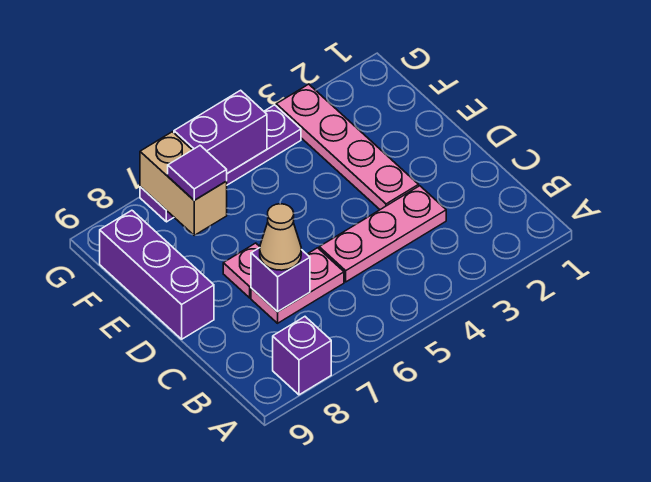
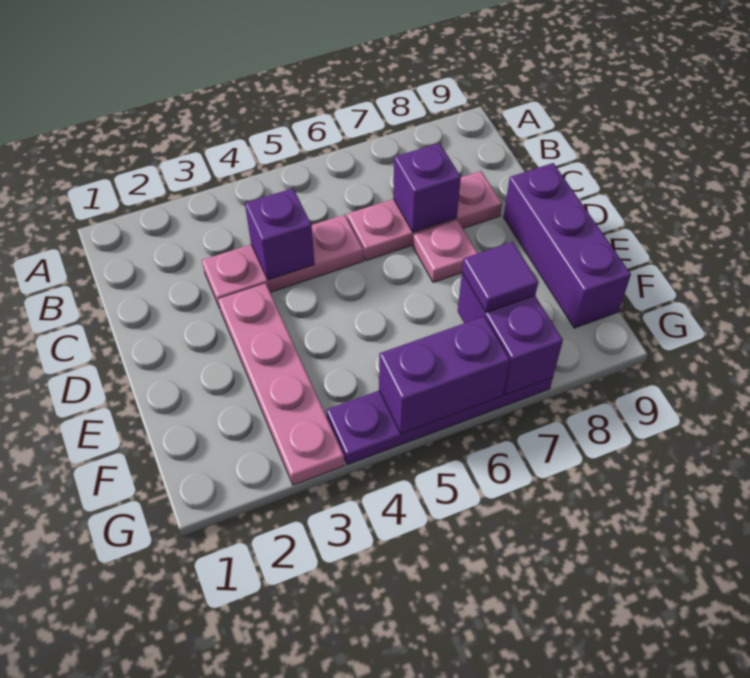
purple brick A8 level 1 -> purple brick C4 level 2
pink plate C6:C7 level 1 -> pink plate C6:C8 level 1
tan cone C7 level 3 -> none
tan brick F7:G7 level 2 -> purple brick F7:G7 level 2

